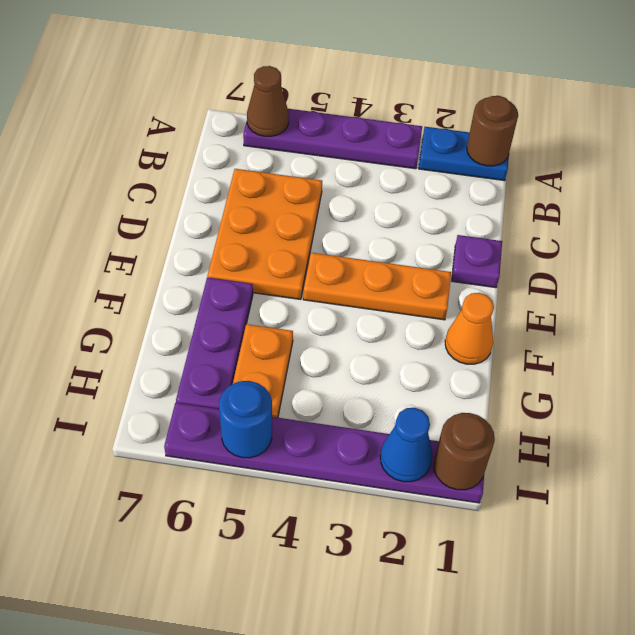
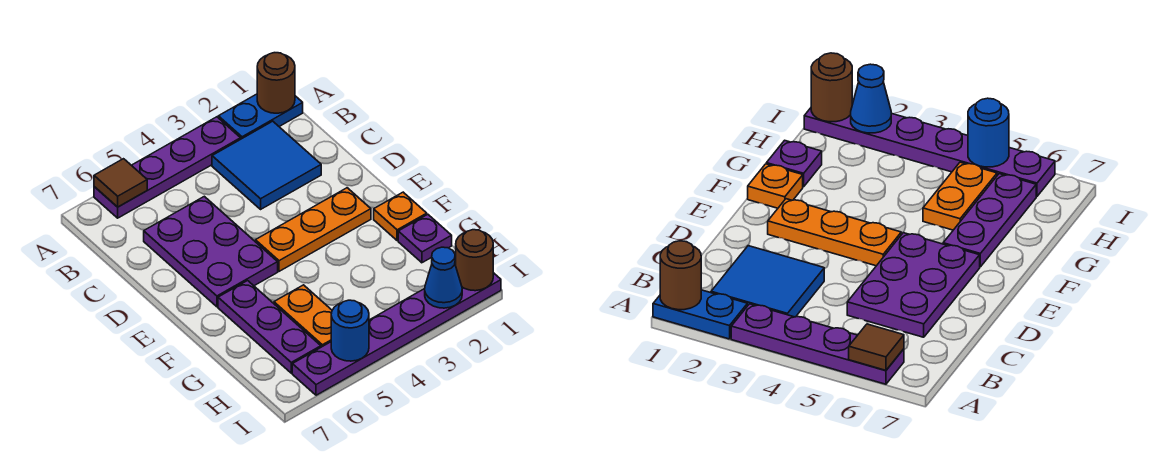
brown cone A6 level 2 -> brown tile A6 level 2
none -> blue tile B2:C3 level 1
orange plate C5:E6 level 1 -> purple plate C5:E6 level 1
purple plate D1 level 1 -> purple plate G1 level 1
orange cone F1 level 1 -> orange plate F1 level 1

